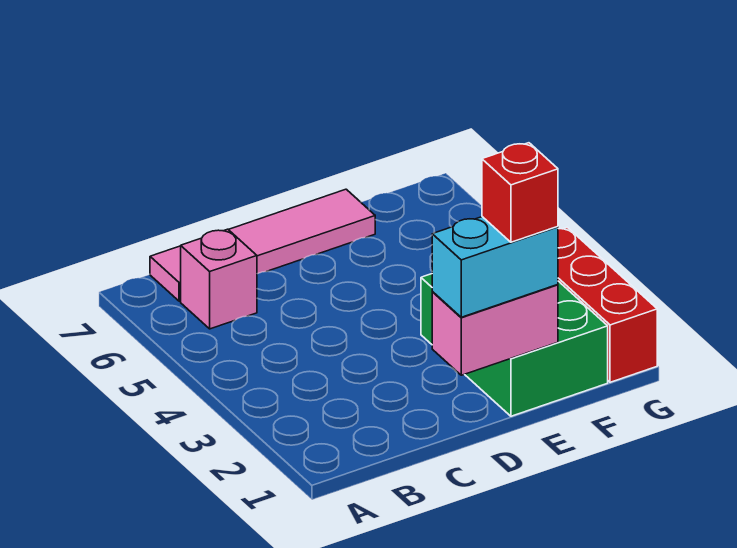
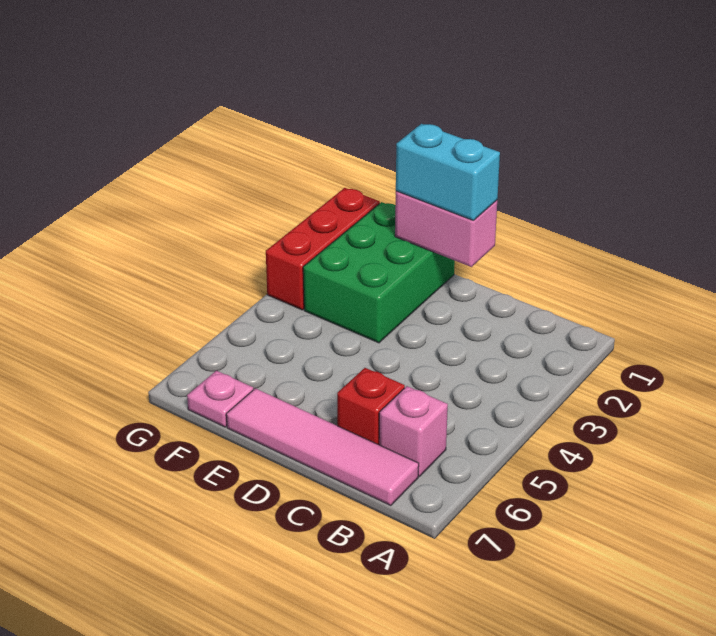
red brick E1 level 4 -> red brick C6 level 1
none -> pink plate F7 level 1

